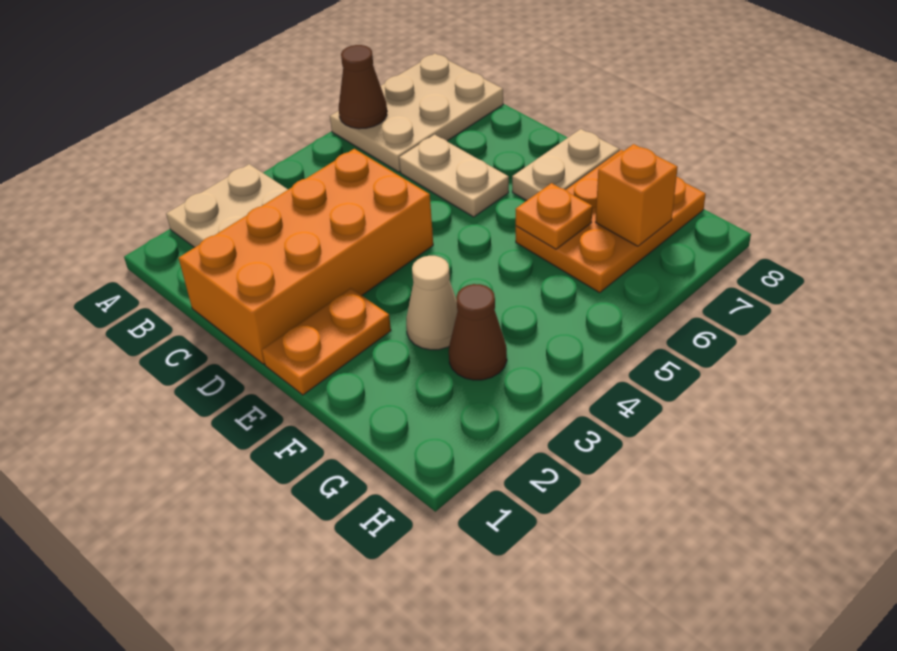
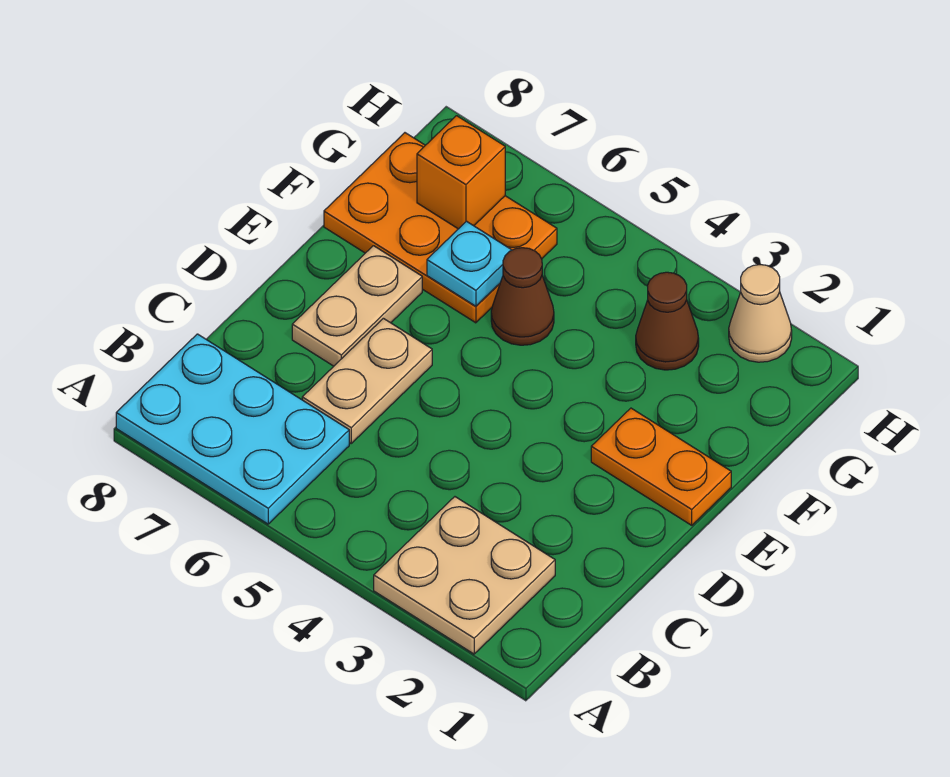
tan plate A6:B8 level 1 -> cyan plate A6:B8 level 1
brown cone A6 level 2 -> brown cone F5 level 1
orange brick C1:D4 level 1 -> none
tan plate E7:E8 level 1 -> tan plate D7:E7 level 1
tan cone F3 level 1 -> tan cone H2 level 1
orange plate F6 level 2 -> cyan plate F6 level 2

